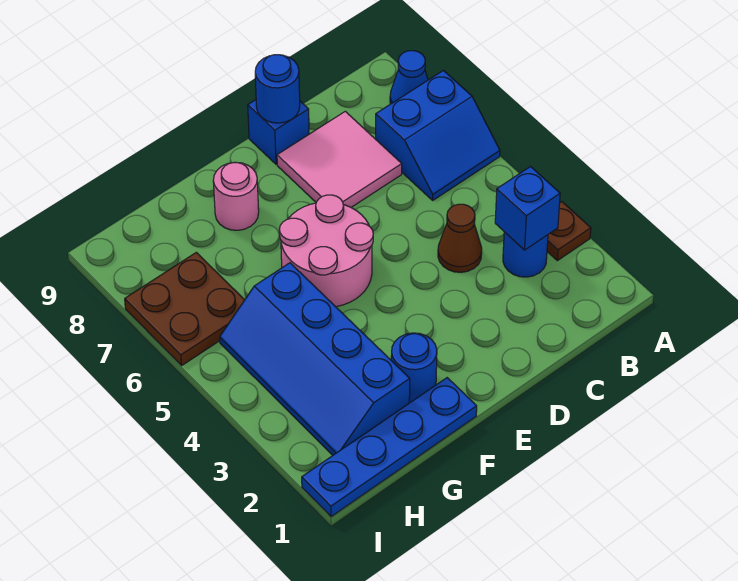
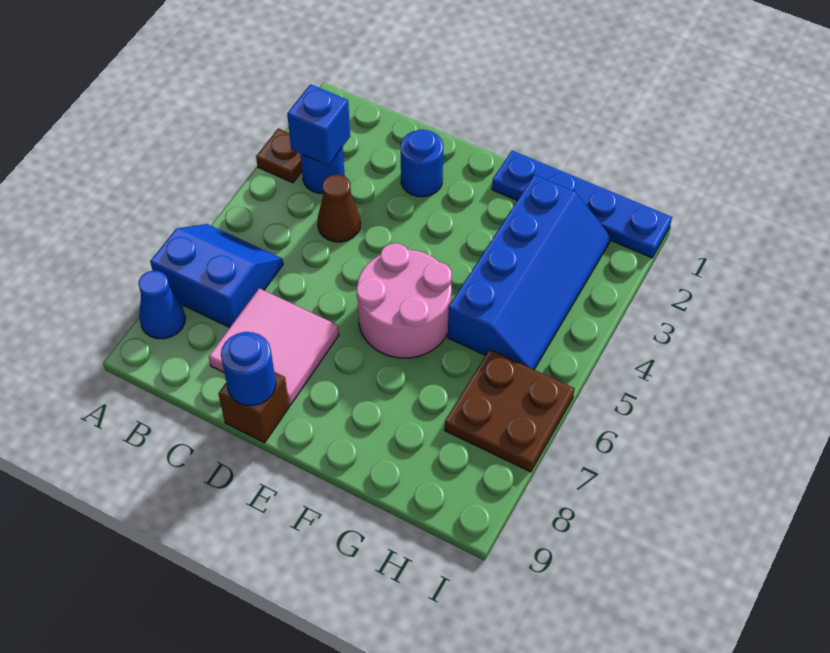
blue brick D9 level 1 -> brown brick D9 level 1
blue round brick F2 level 1 -> blue round brick D2 level 1
pink round brick F8 level 1 -> none

